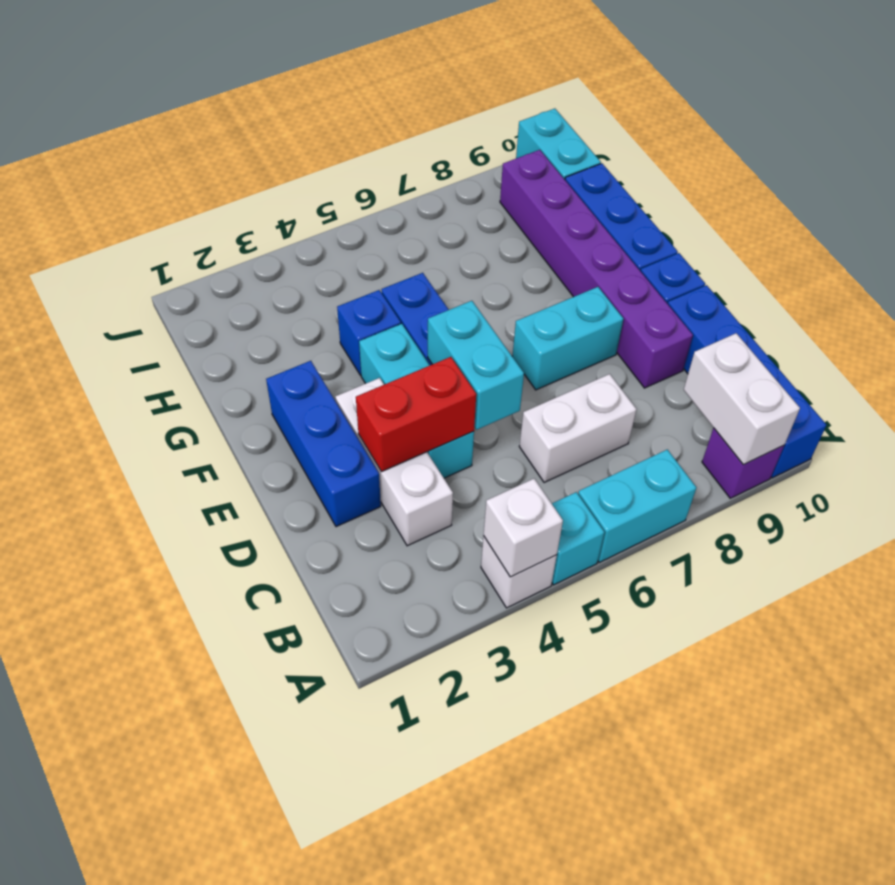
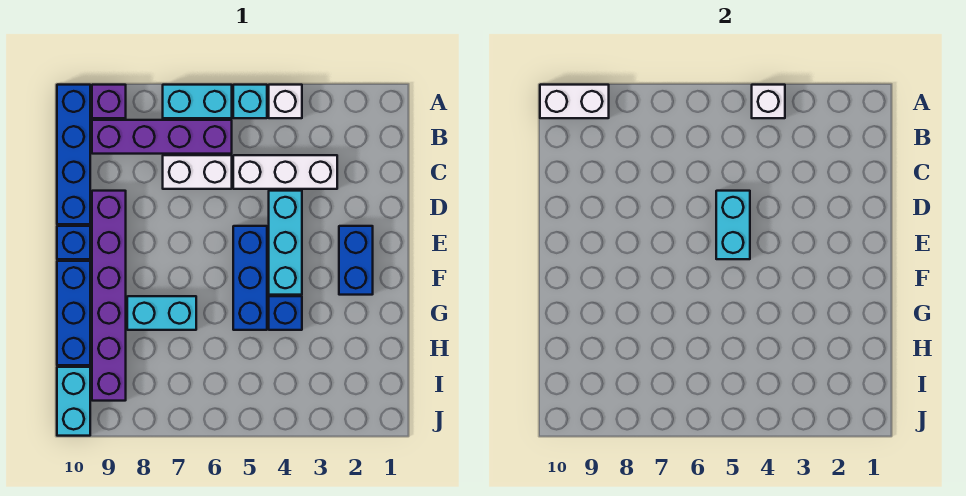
white brick A9:B9 level 2 -> white brick A9:A10 level 2
none -> purple brick B6:B9 level 1
white brick C3:E3 level 1 -> white brick C3:C5 level 1
blue brick D2:F2 level 1 -> blue brick E2:F2 level 1
red brick D3:D4 level 2 -> none
cyan brick E7:E8 level 1 -> cyan brick G7:G8 level 1

